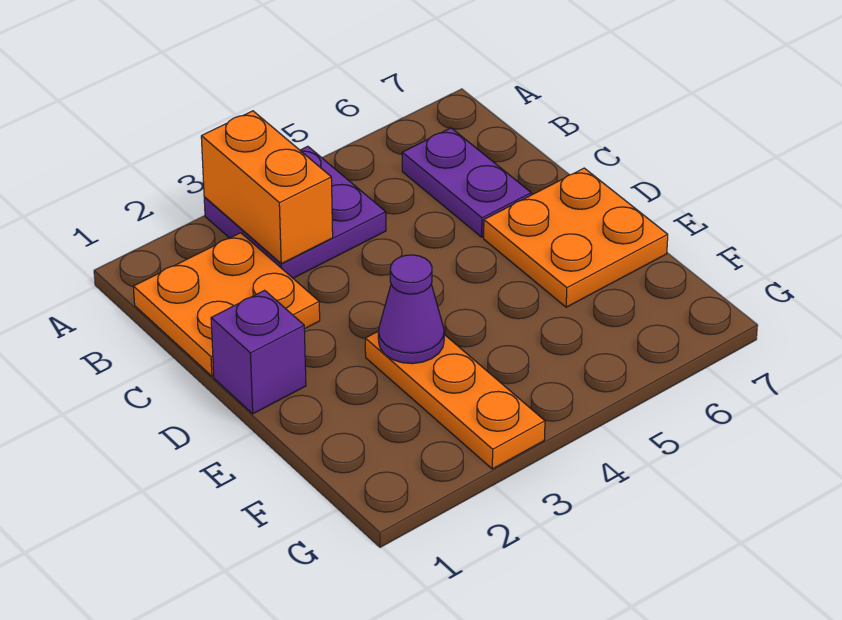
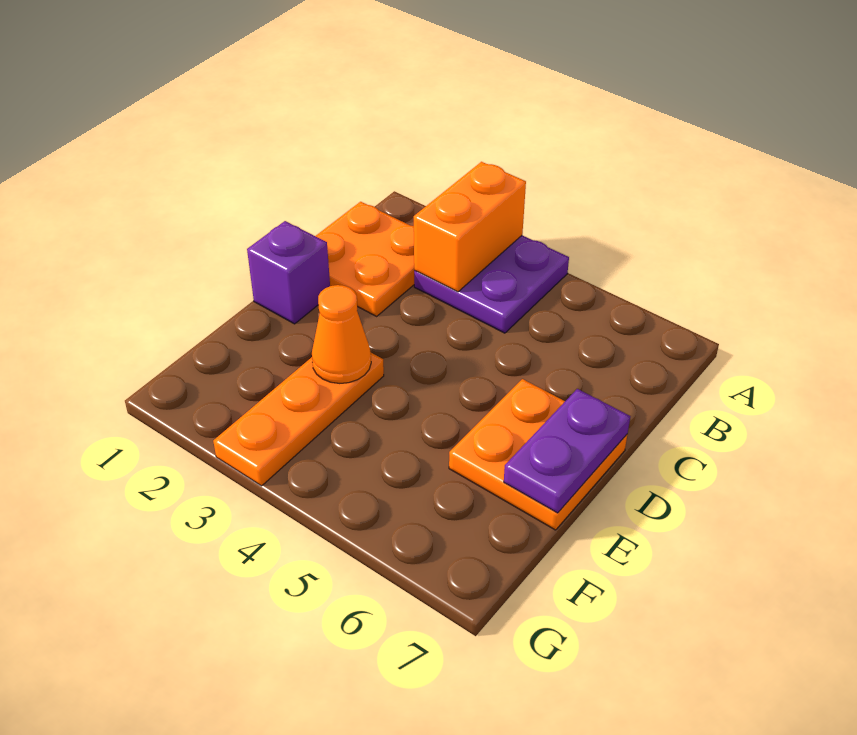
purple plate B6:C6 level 1 -> purple plate D7:E7 level 2
purple cone E3 level 2 -> orange cone E3 level 2

